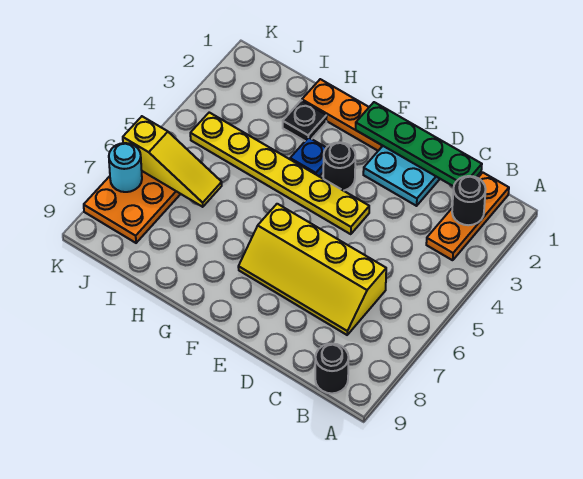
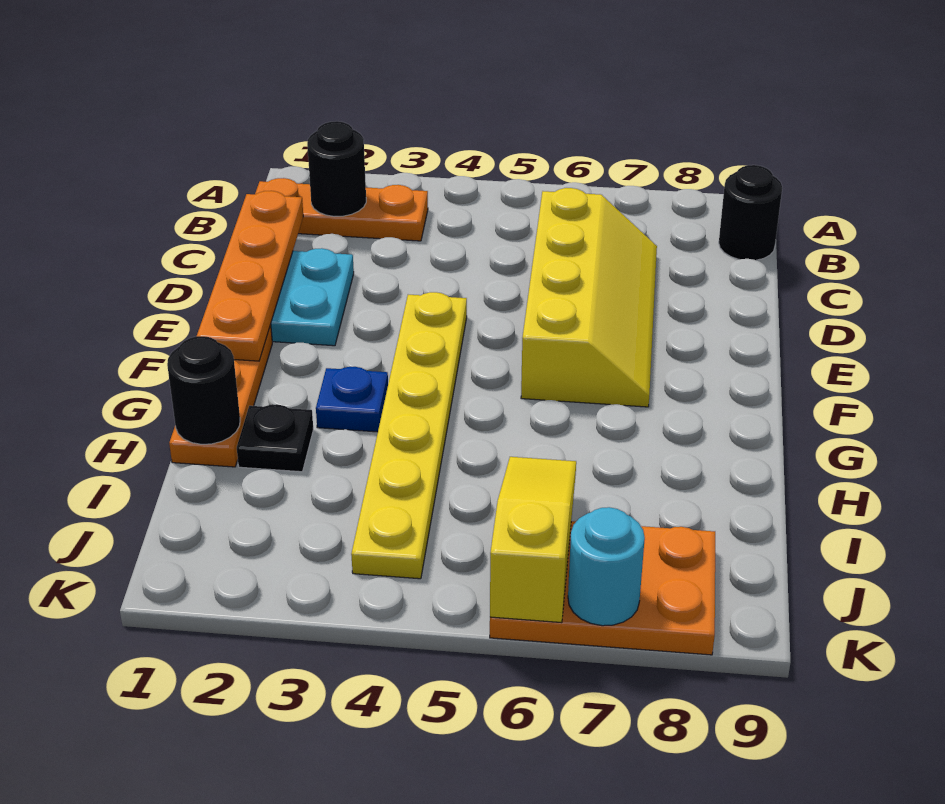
green plate C1:F1 level 2 -> orange plate C1:F1 level 2
black round brick F3 level 1 -> black round brick H1 level 2

